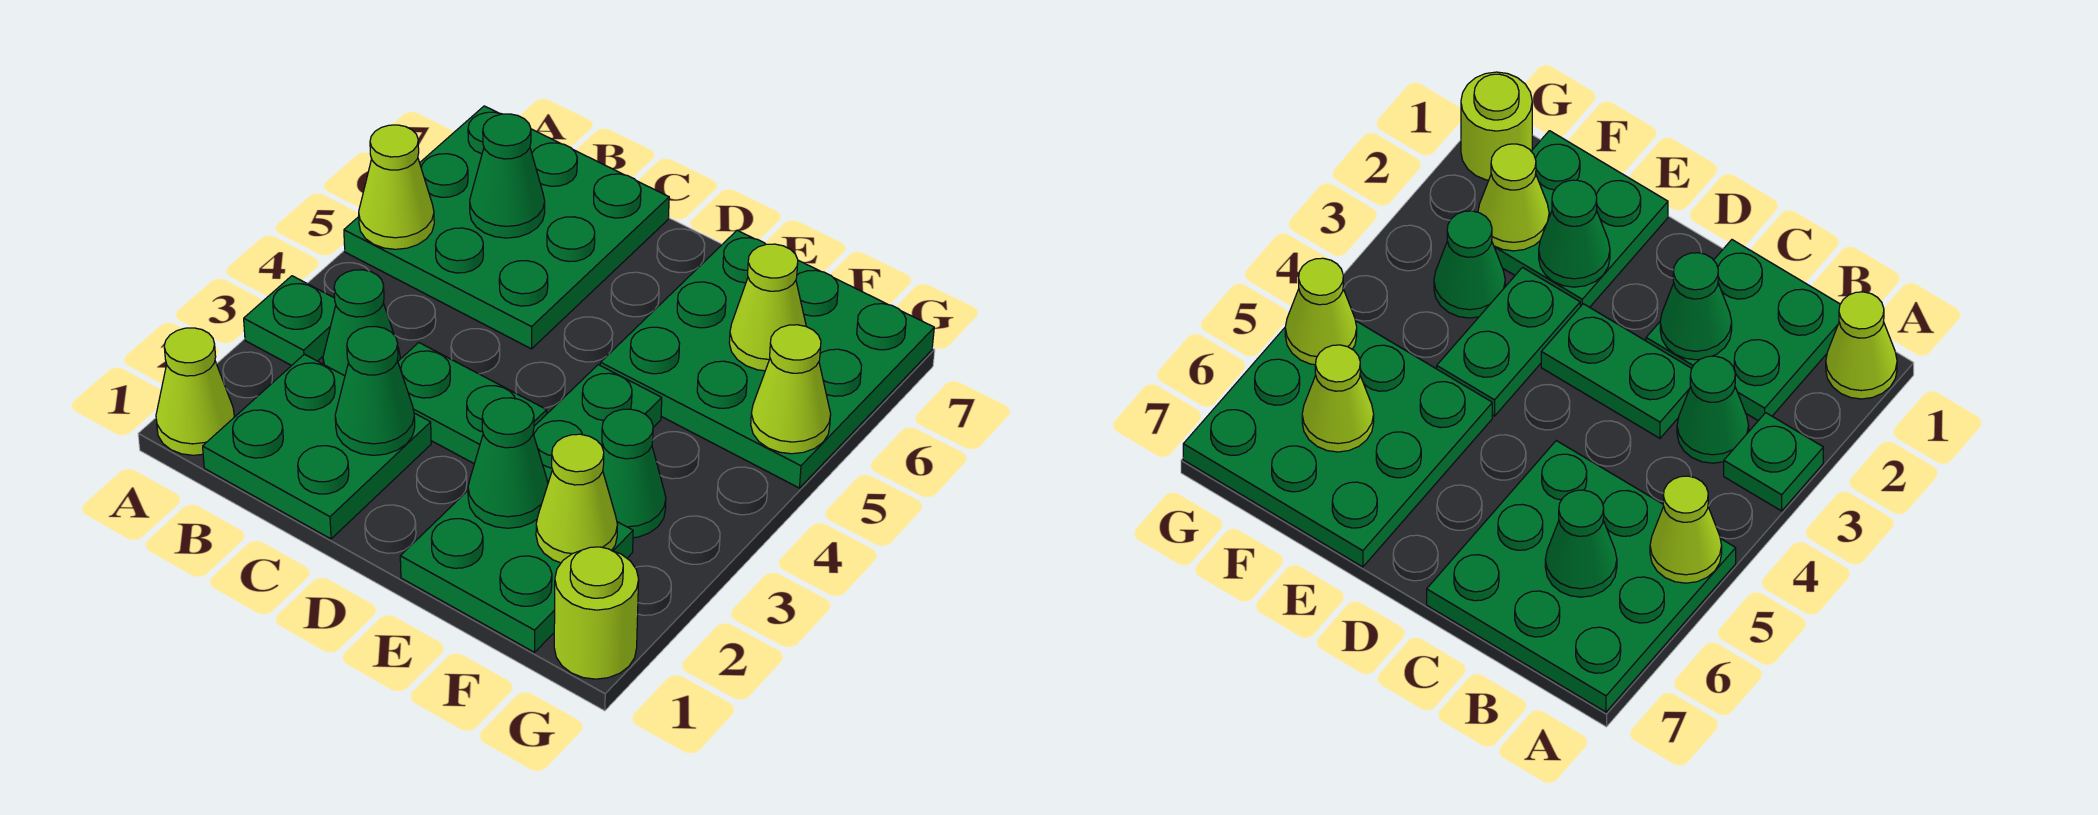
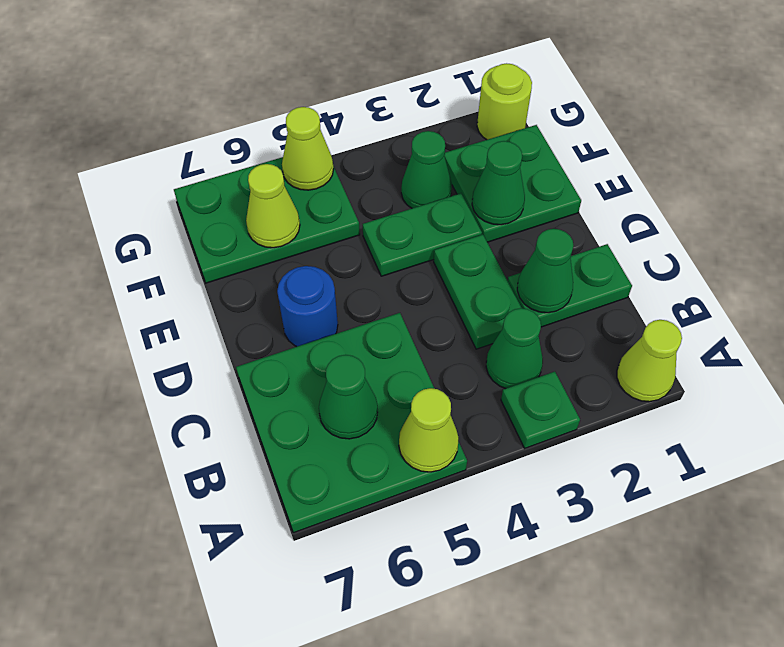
green plate B1:C2 level 1 -> green plate C1:C2 level 1
none -> blue round brick D6 level 1
green plate E5:G7 level 1 -> green plate F5:G7 level 1
lime cone F2 level 2 -> none

